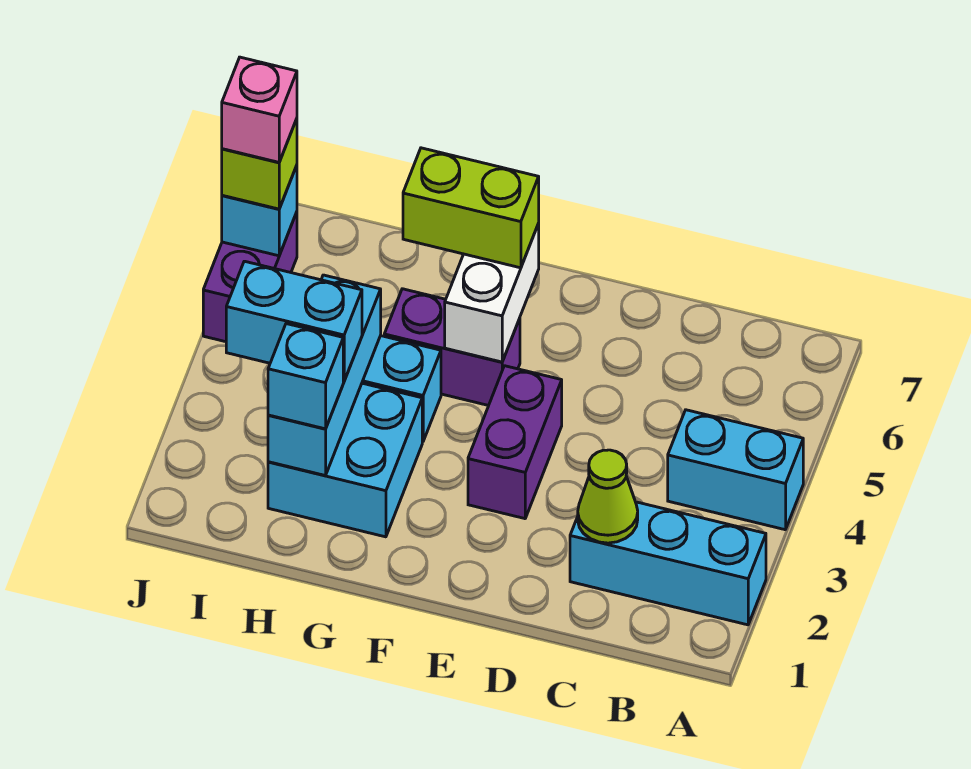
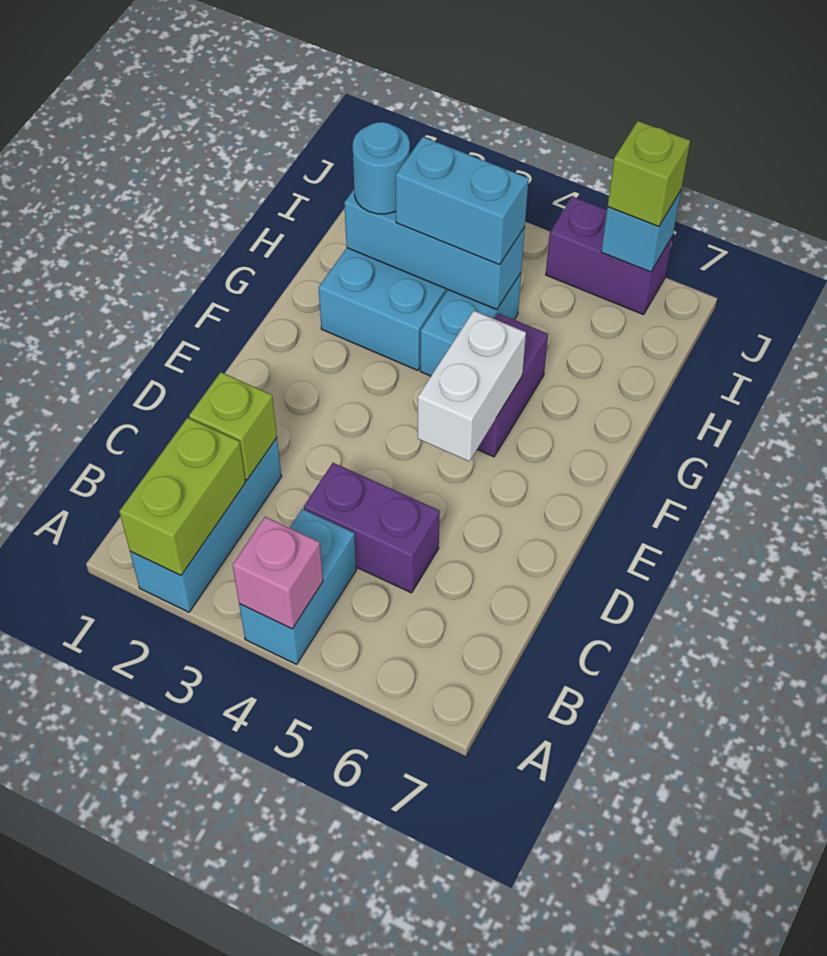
lime cone C2 level 2 -> lime brick C2 level 2
purple brick E3:E4 level 1 -> purple brick C4:C5 level 1
white brick F5:F6 level 2 -> white brick E5:F5 level 2
lime brick F6:G6 level 3 -> lime brick A2:B2 level 2
cyan brick H2 level 3 -> cyan round brick H2 level 3
cyan brick H3:I3 level 3 -> cyan brick H3:H4 level 3
pink brick J6 level 4 -> pink brick A4 level 2

